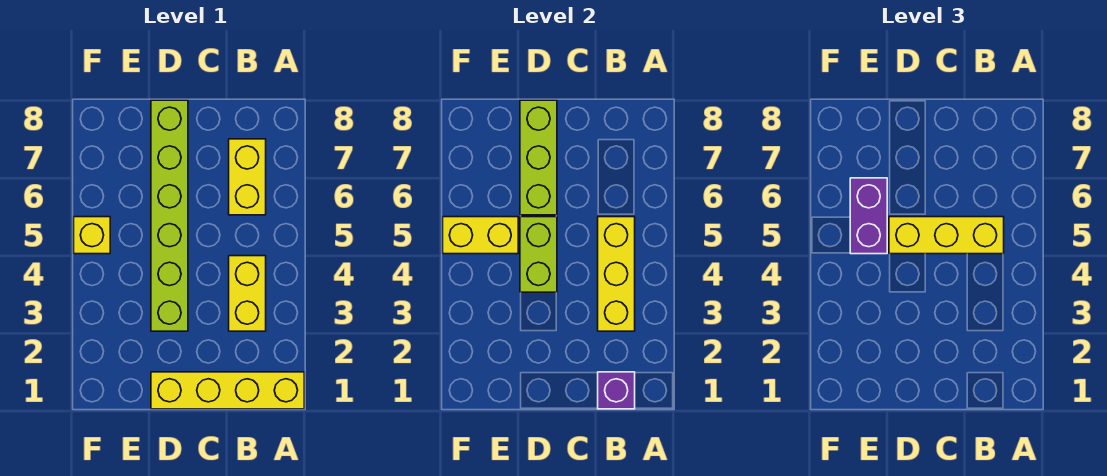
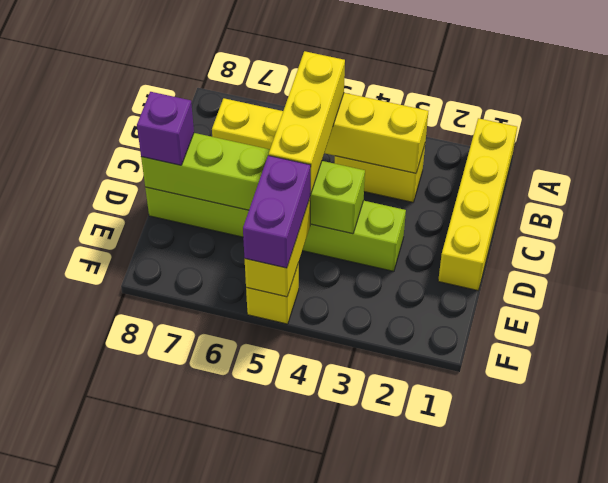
purple brick B1 level 2 -> purple brick D8 level 3
purple brick E5:E6 level 3 -> purple brick E5:F5 level 3

